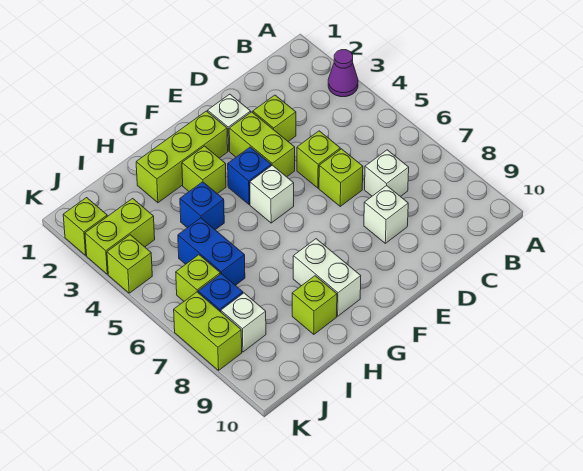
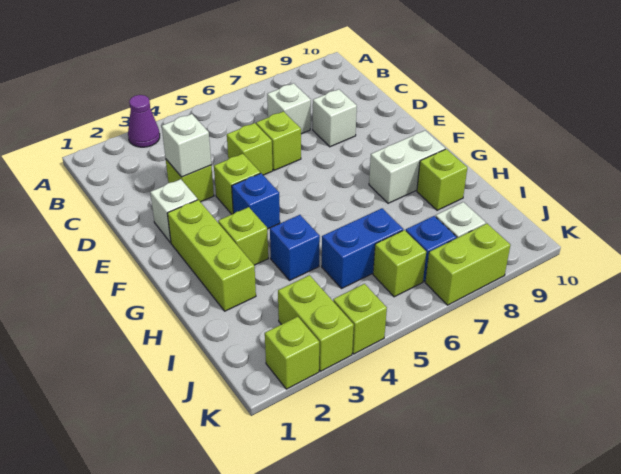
lime brick E3:E4 level 1 -> lime brick E4 level 1
white brick F5 level 1 -> white brick D3 level 2

